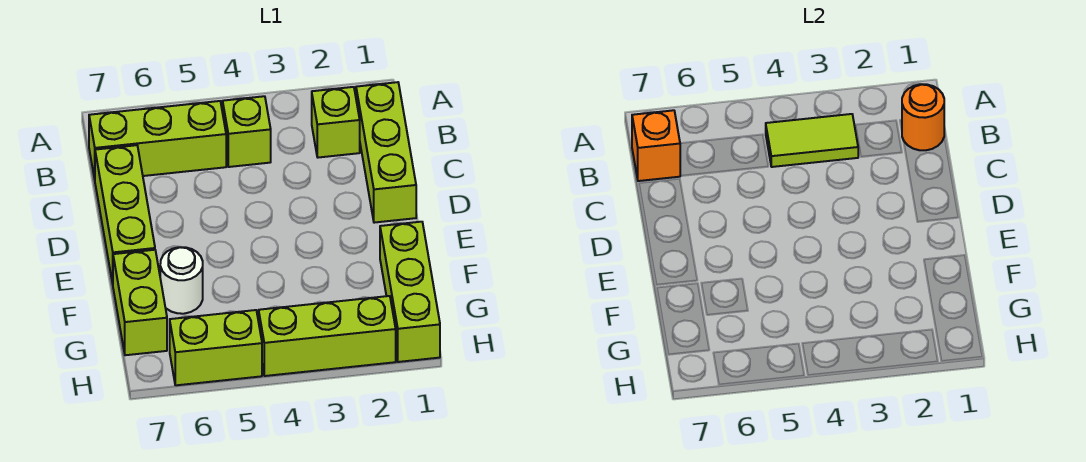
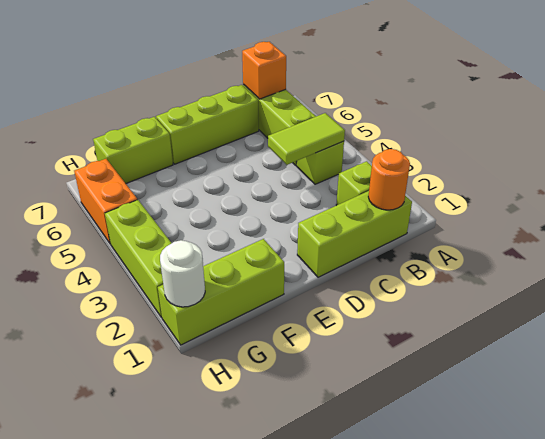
lime tile B3:B4 level 2 -> lime tile B4:C4 level 2
white round brick F6 level 1 -> white round brick H1 level 2
lime brick H5:H6 level 1 -> orange brick H5:H6 level 1

